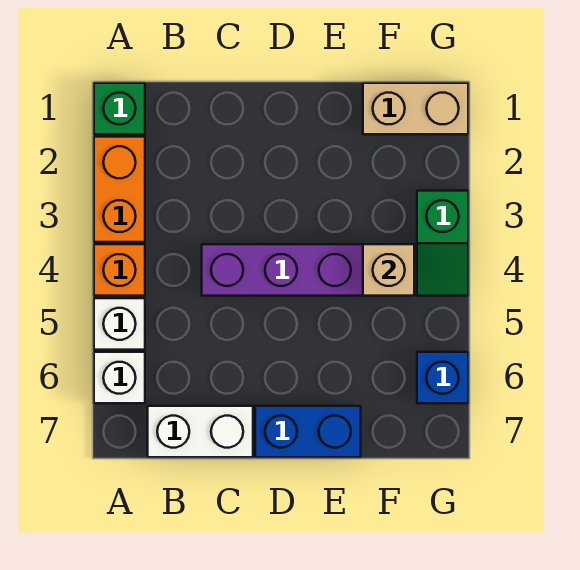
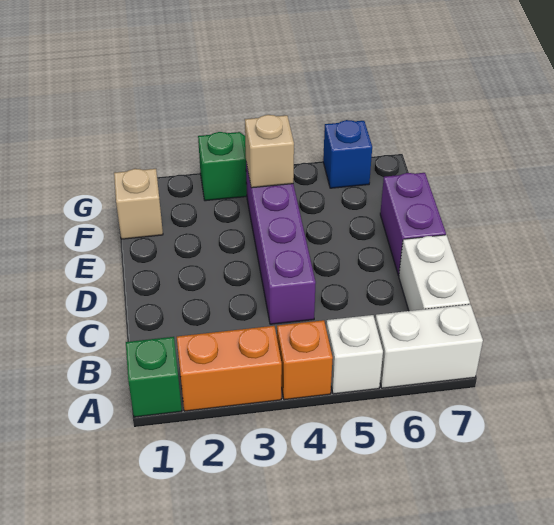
white brick A6 level 1 -> white brick A6:A7 level 1
blue brick D7:E7 level 1 -> purple brick D7:E7 level 1
tan brick F1:G1 level 1 -> tan brick F1 level 1

